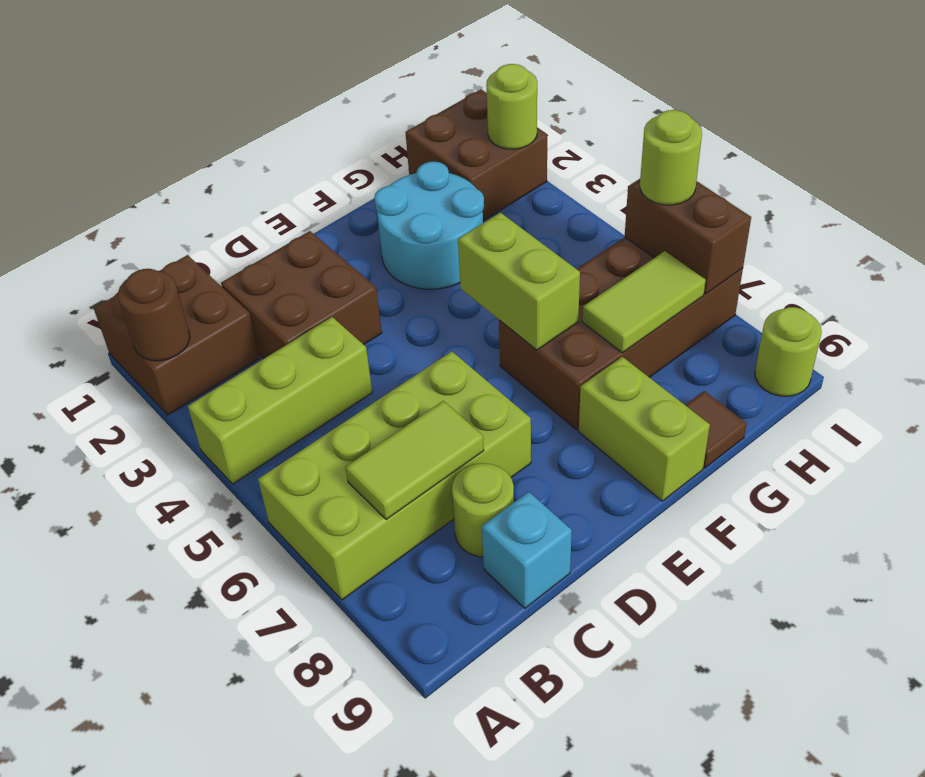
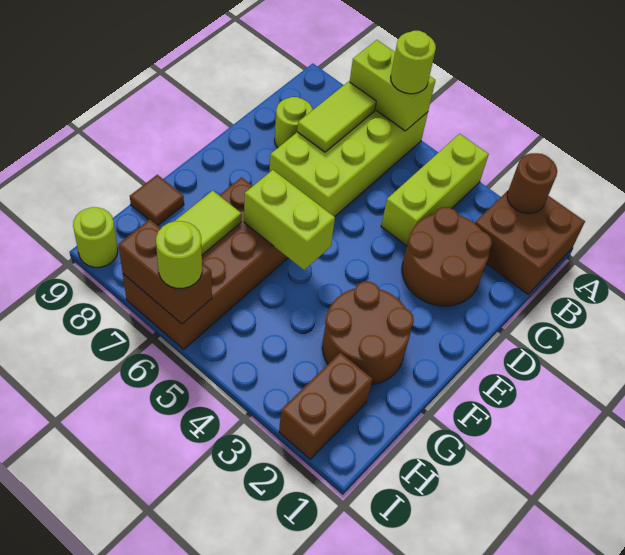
brown brick C2:D3 level 1 -> brown round brick C2:D3 level 1
cyan brick C9 level 1 -> none
cyan round brick F2:G3 level 1 -> brown round brick F2:G3 level 1
lime brick F8:F9 level 1 -> lime brick A6:A7 level 2
brown brick H1:I2 level 1 -> brown brick H2:I2 level 1
lime round brick I2 level 2 -> lime round brick A6 level 3

